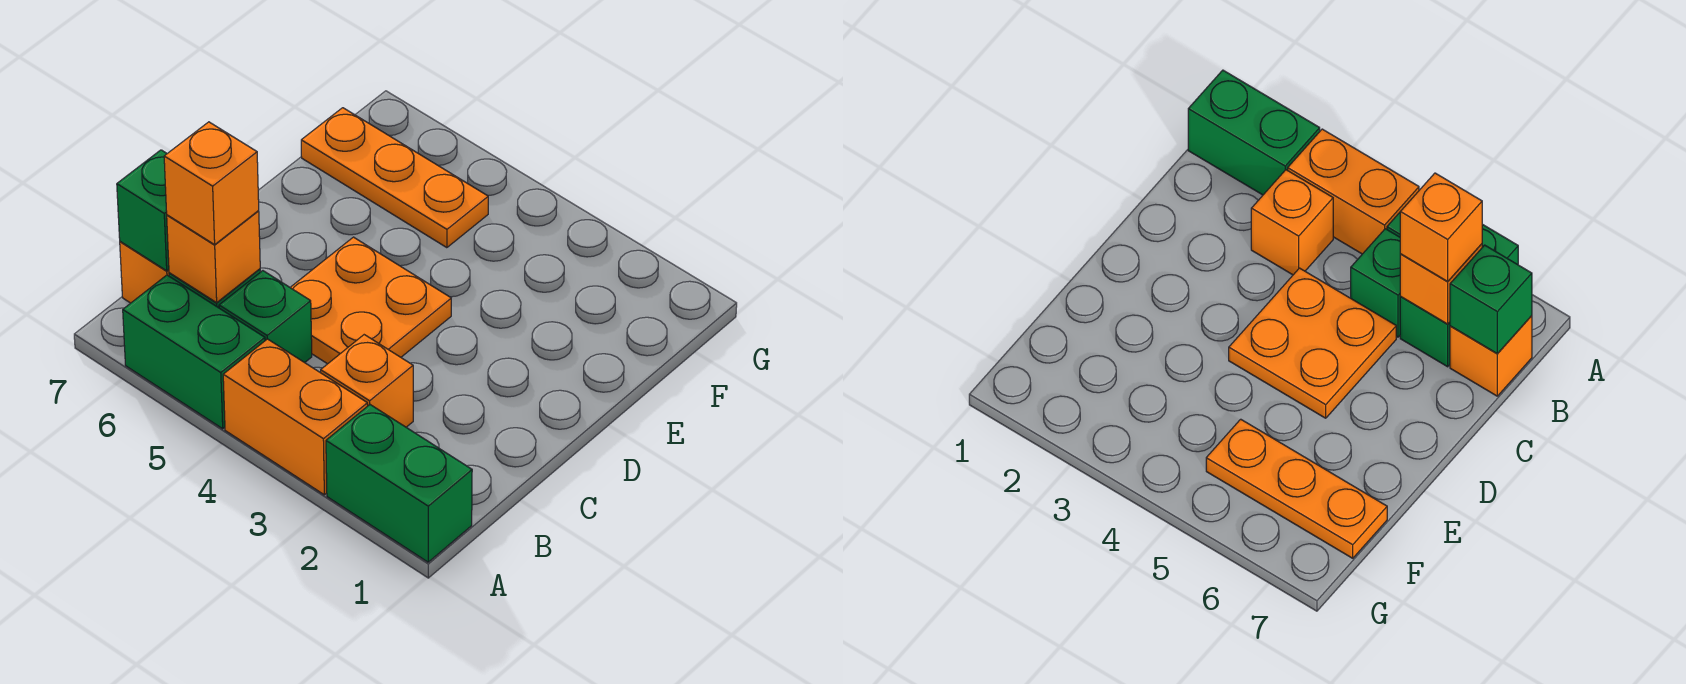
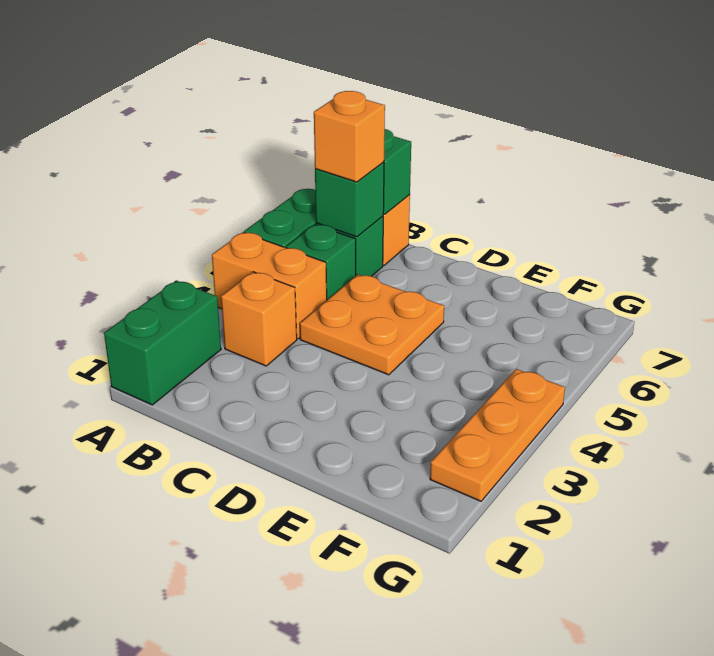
orange brick A3:A4 level 1 -> orange brick A4:B4 level 1
orange brick B6 level 2 -> green brick B6 level 2
orange plate F5:F7 level 1 -> orange plate G2:G4 level 1

